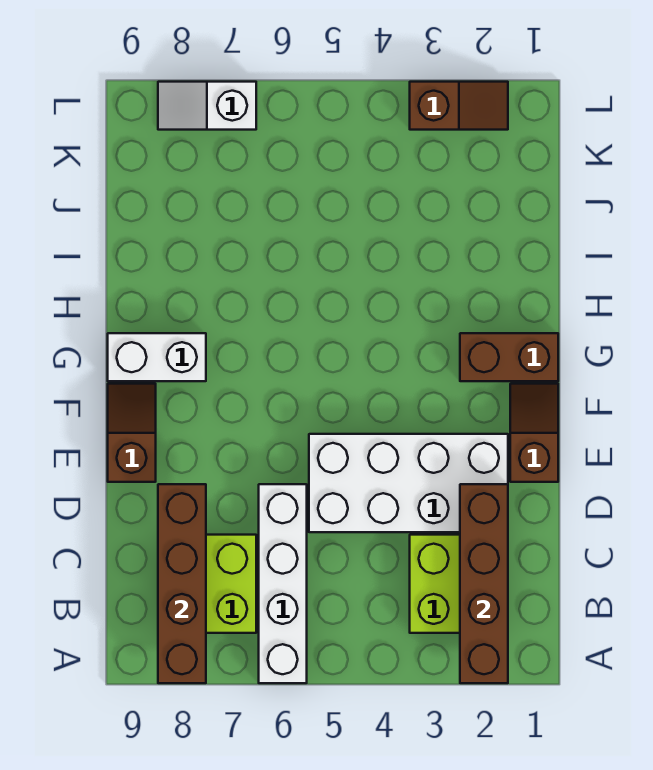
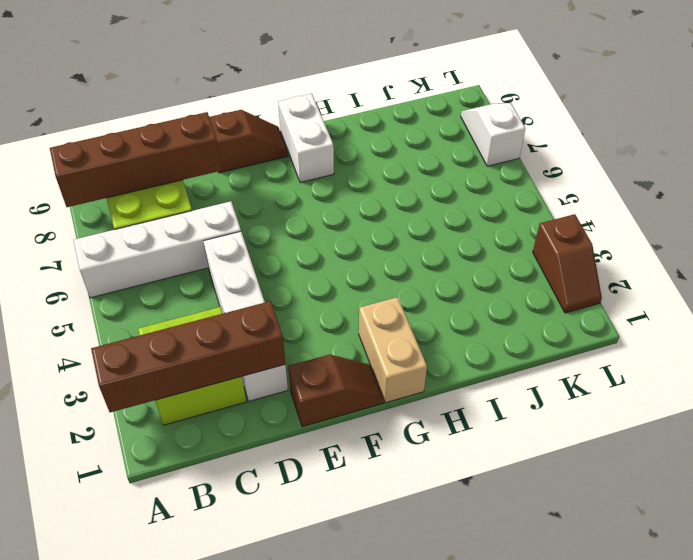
white brick D2:E5 level 1 -> white brick D2:D5 level 1
brown brick G1:G2 level 1 -> tan brick G1:G2 level 1

